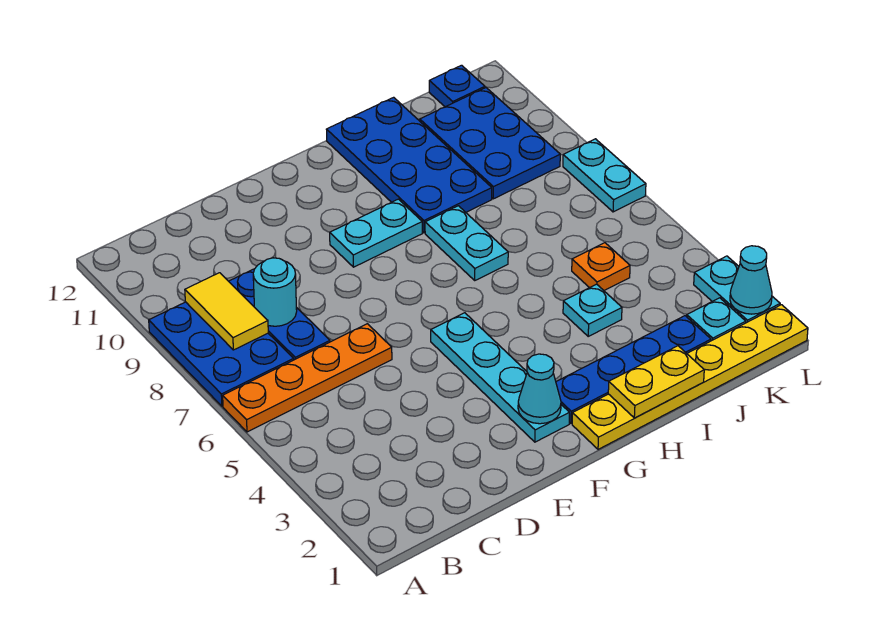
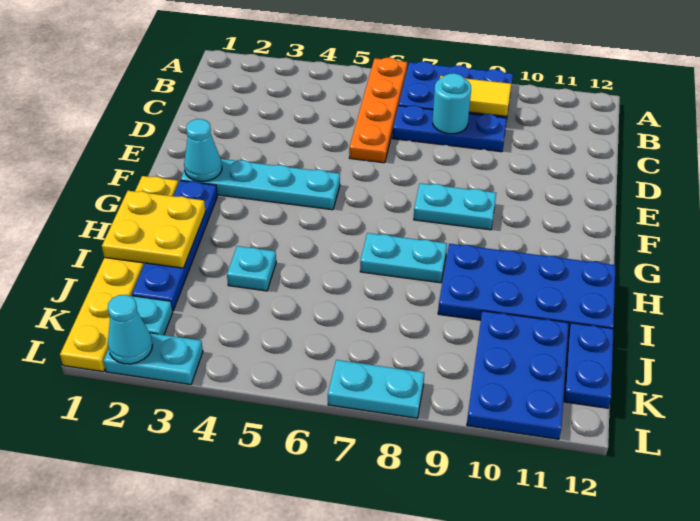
cyan plate F9:G9 level 1 -> cyan plate F8:F9 level 1
yellow plate H1:I1 level 2 -> yellow plate H1:I2 level 2
orange plate J5 level 1 -> none
blue plate J9:K11 level 1 -> blue plate J10:L11 level 1
blue plate K12 level 1 -> blue plate J12:K12 level 1

